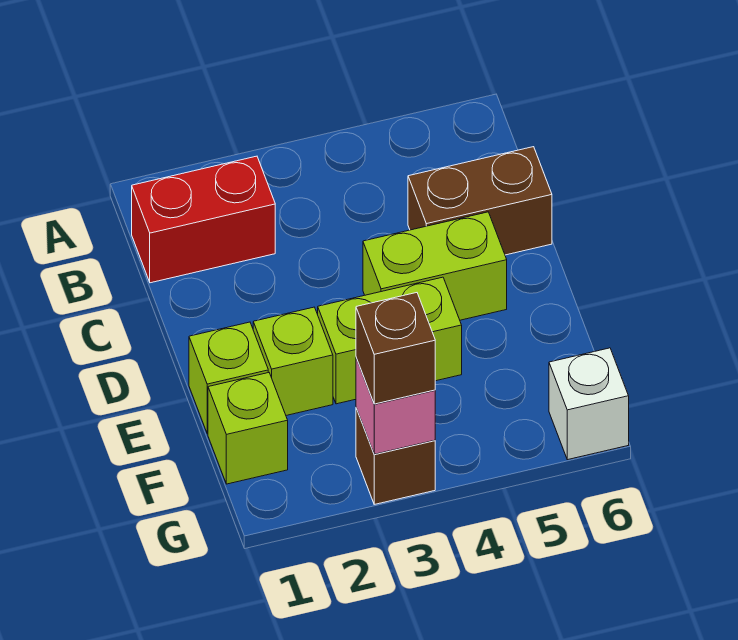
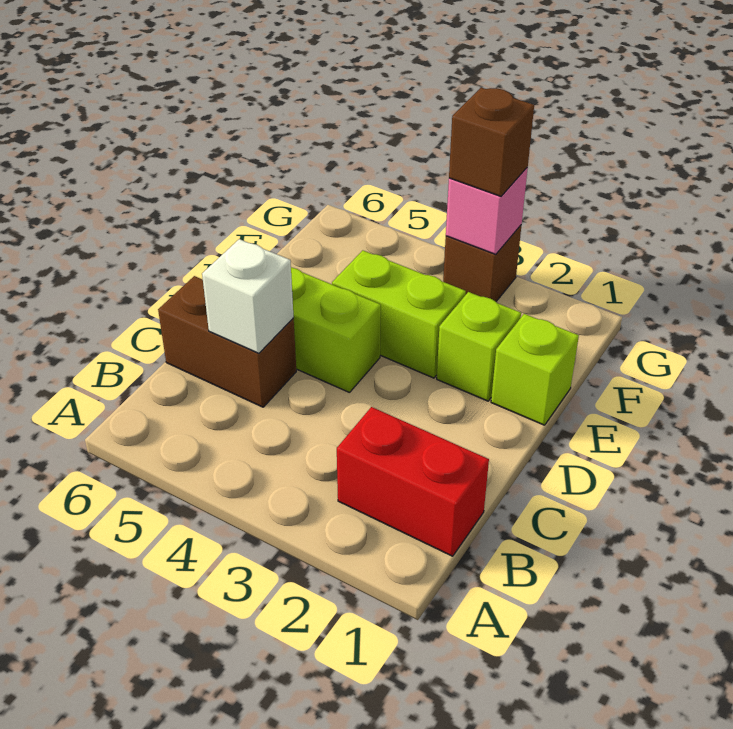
lime brick F1 level 1 -> none
white brick G6 level 1 -> white brick C5 level 2

